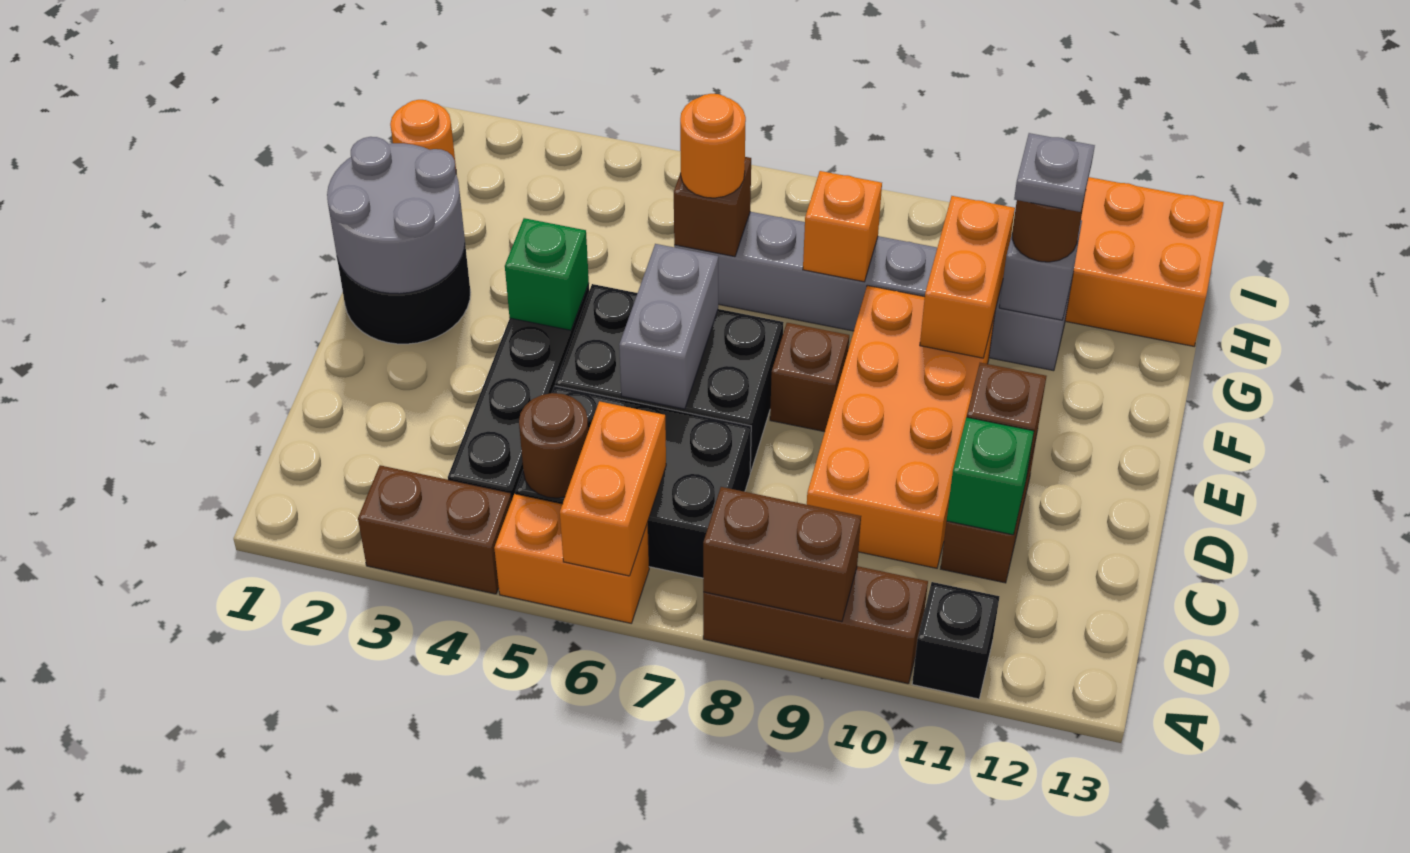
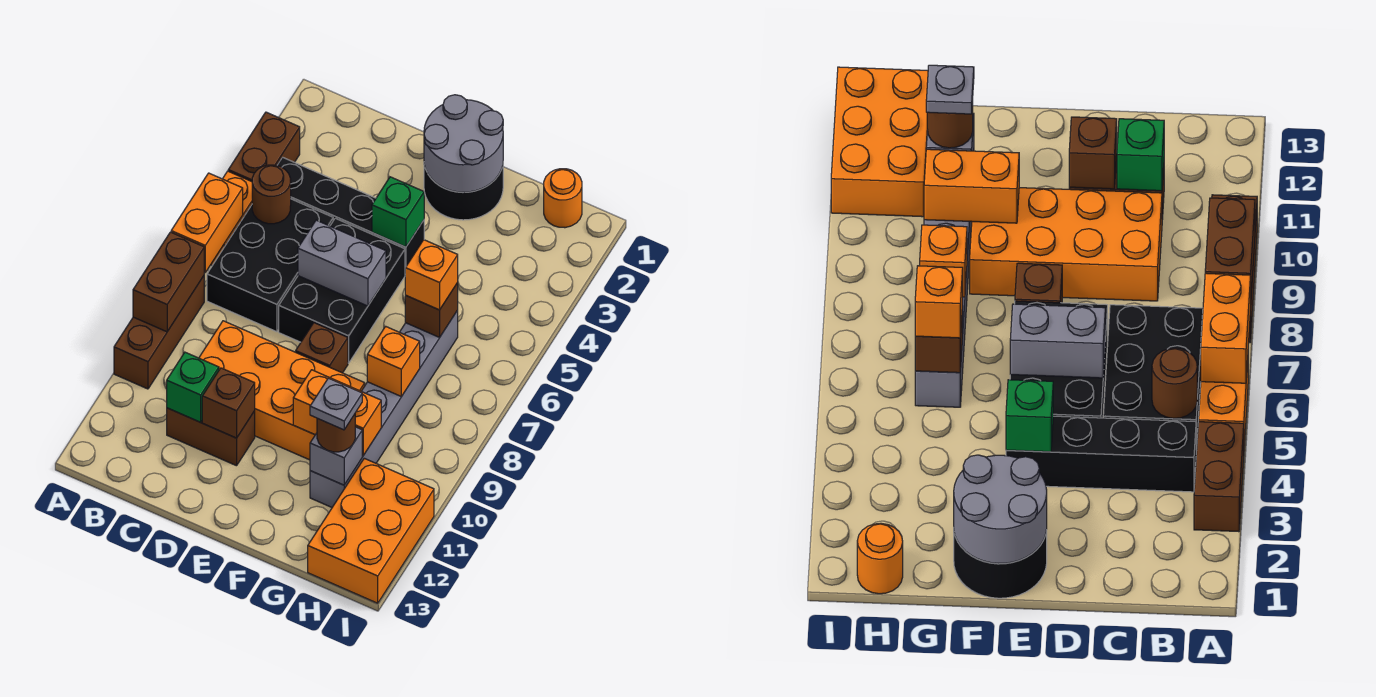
orange brick A6:B6 level 2 -> orange brick A6:A7 level 2
black brick A11 level 1 -> none
orange round brick G6 level 3 -> orange brick G6 level 3

